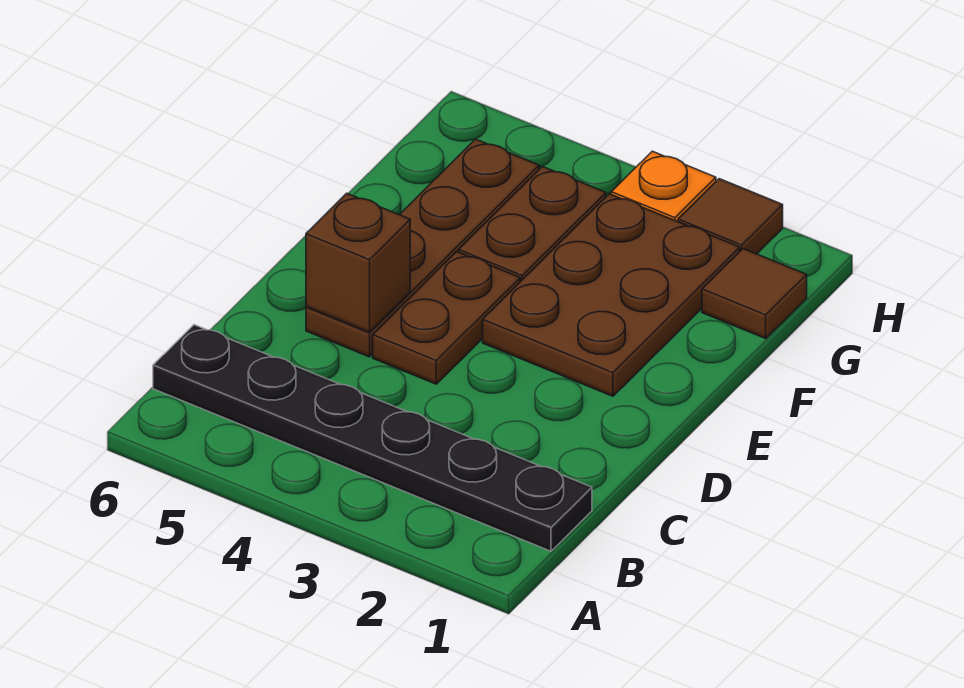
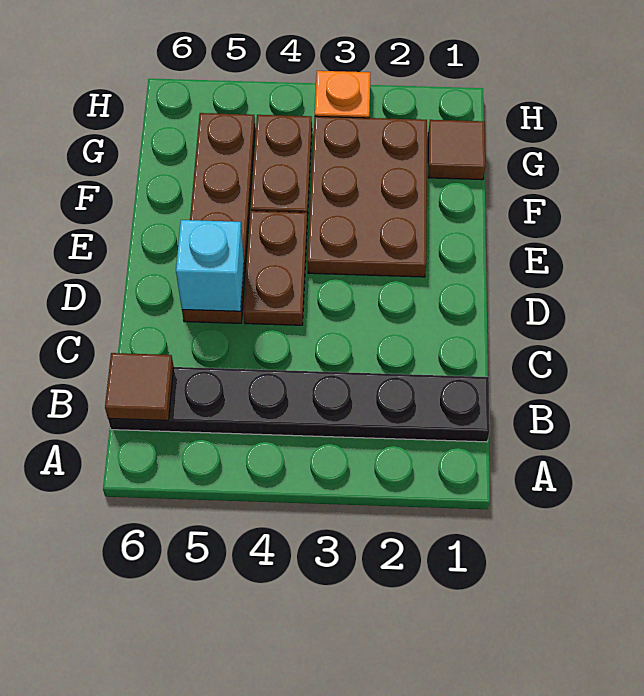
brown brick D5 level 2 -> cyan brick D5 level 2
brown tile H2 level 1 -> brown tile B6 level 2

